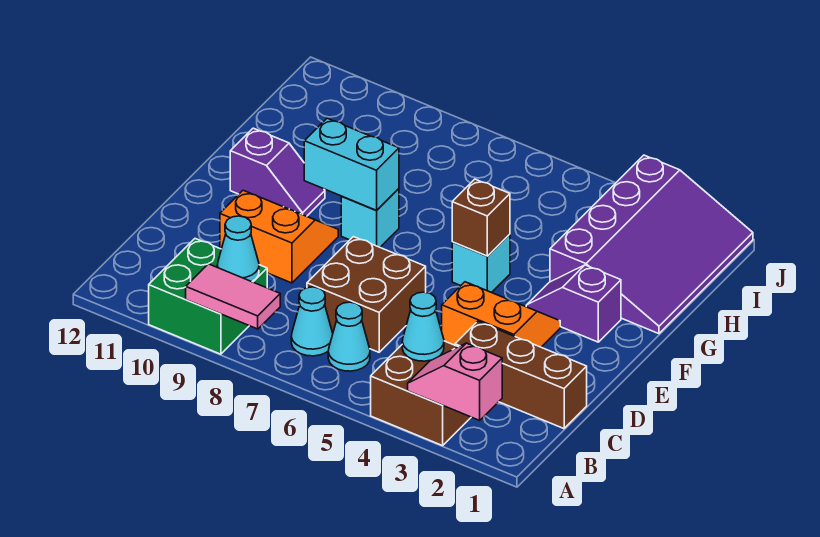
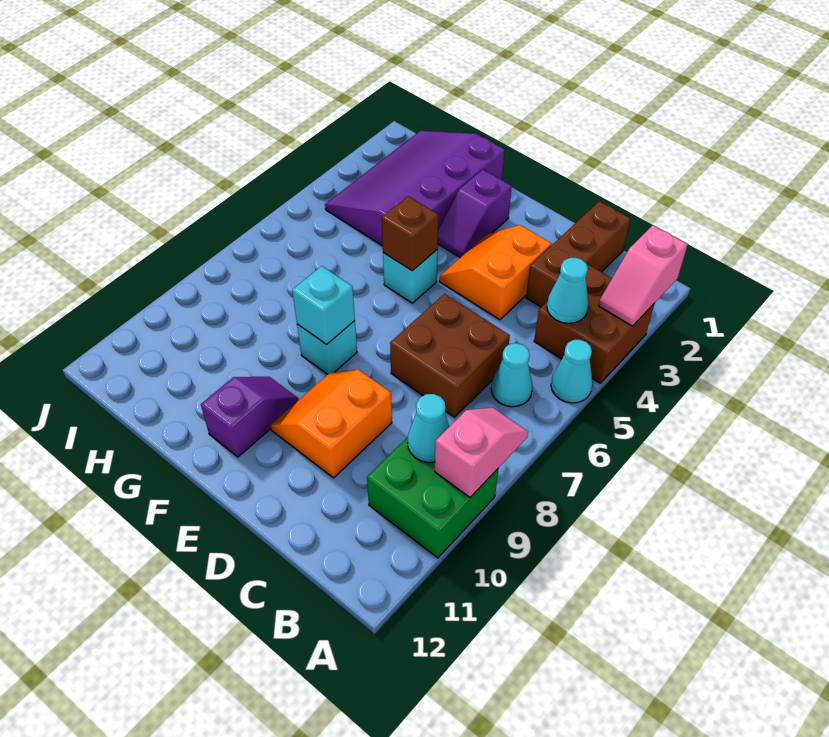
pink tile A8:A9 level 2 -> pink slope A8:A9 level 2 top 9
cyan cone B7 level 1 -> cyan cone A5 level 1
cyan brick F8:F9 level 2 -> cyan brick F8 level 2
purple slope G1:J3 level 1 top 3 -> purple slope G1:I4 level 1 top G

